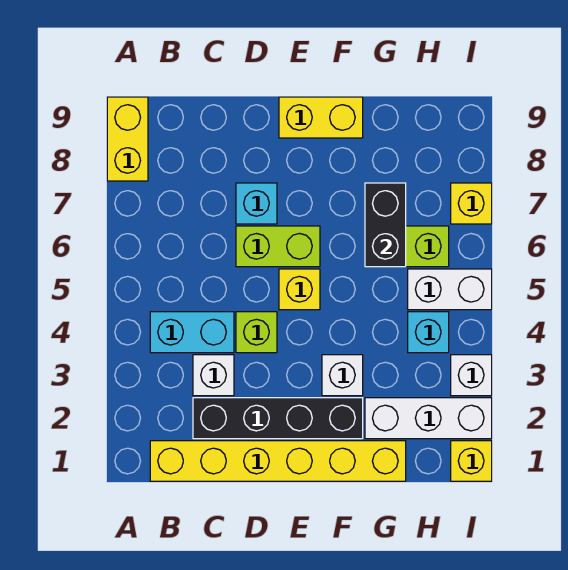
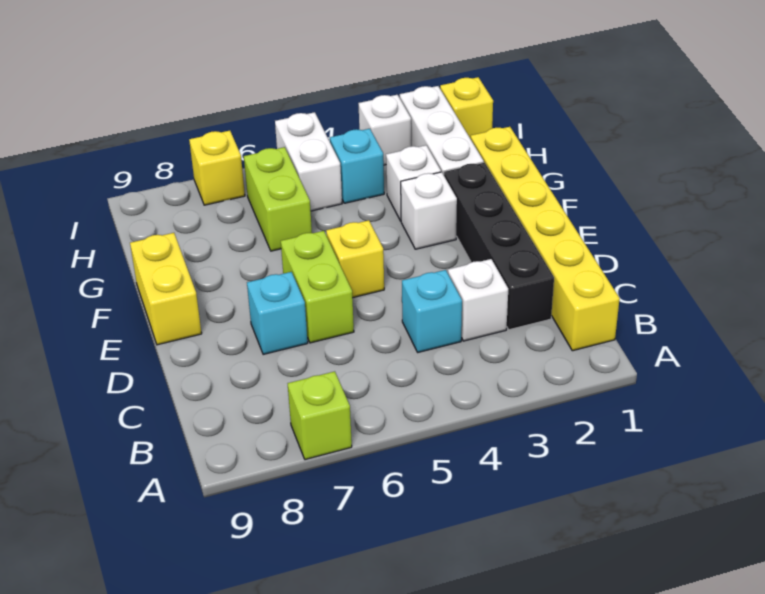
yellow brick A8:A9 level 1 -> none
cyan brick B4:C4 level 1 -> cyan brick C4 level 1
lime brick D4 level 1 -> lime brick A7 level 1
none -> white brick G3 level 1
black brick G6:G7 level 2 -> none

